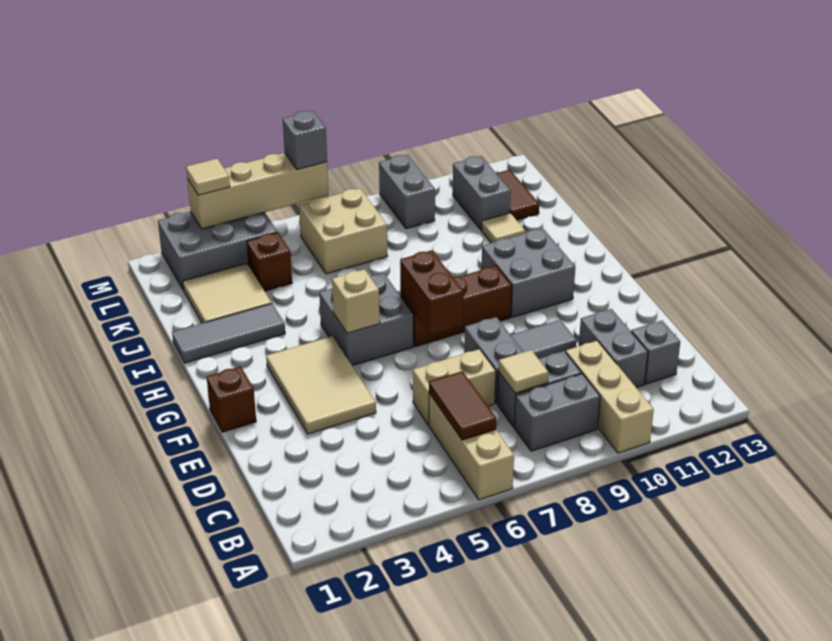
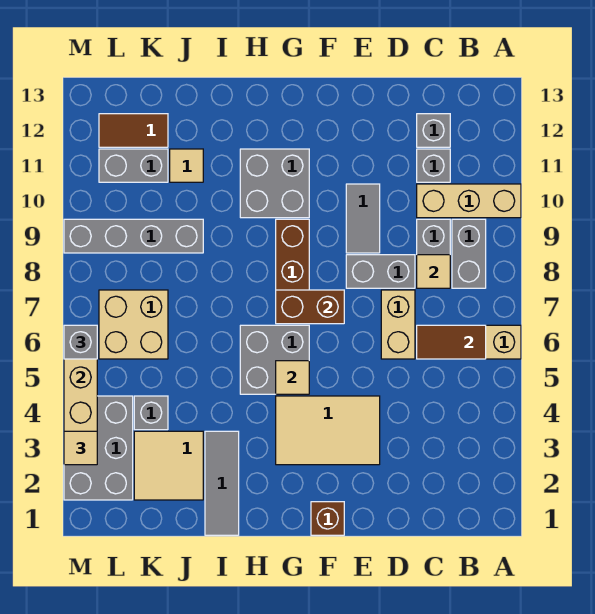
grey brick C11:D11 level 1 -> grey brick C11 level 1
tan brick G5 level 2 -> tan tile G5 level 2
brown brick K4 level 1 -> grey brick K4 level 1
grey brick L9:M9 level 1 -> grey brick J9:M9 level 1

